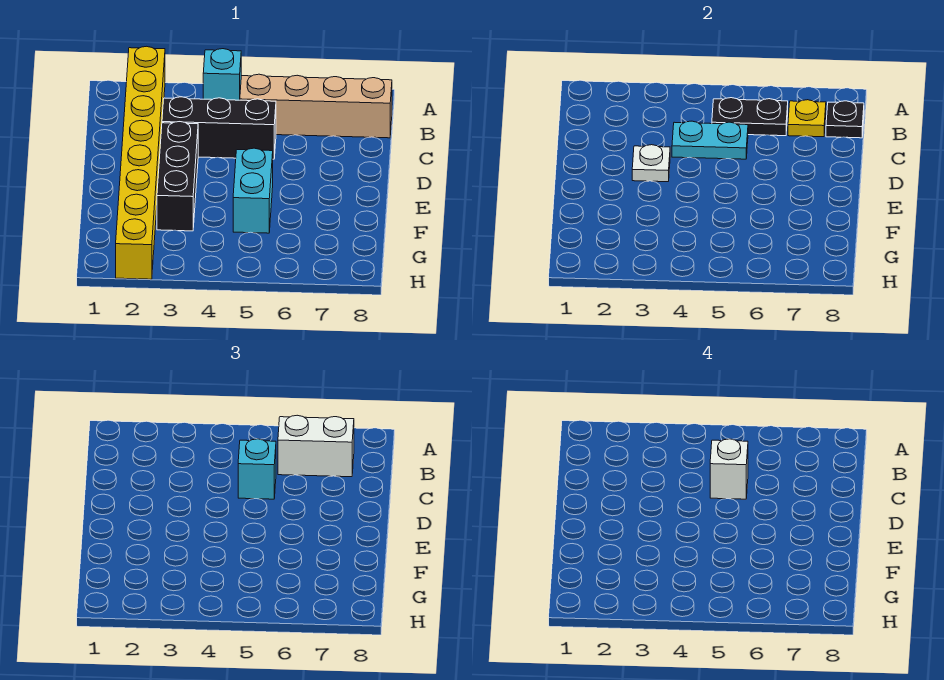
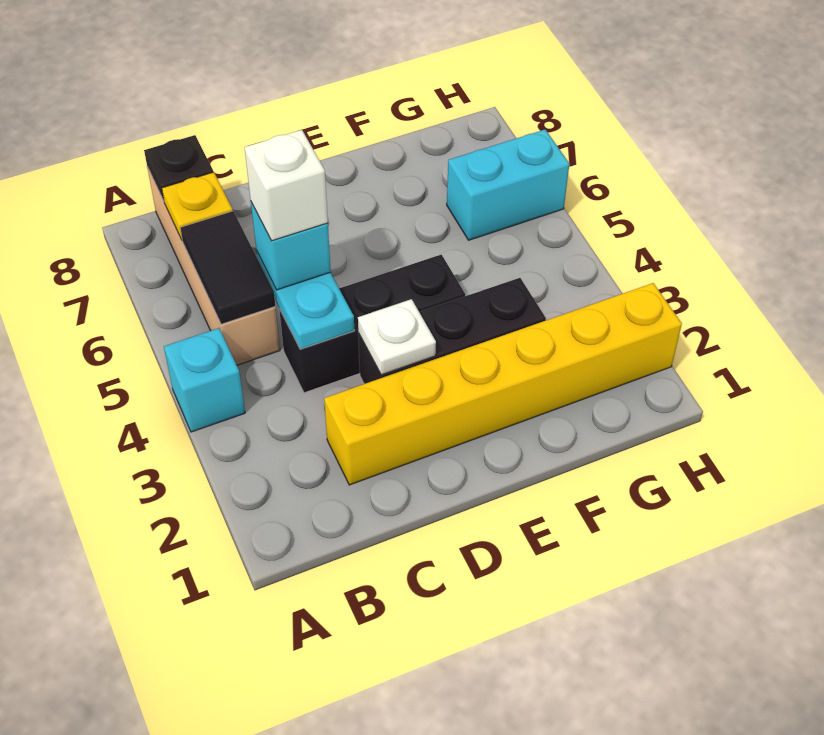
yellow brick A2:H2 level 1 -> yellow brick C2:H2 level 1
black plate B5:B6 level 2 -> black tile B5:B6 level 2
white brick B6:B7 level 3 -> none
black brick C3:C5 level 1 -> black brick C4:E4 level 1
cyan brick E5:F5 level 1 -> cyan brick G6:H6 level 1

